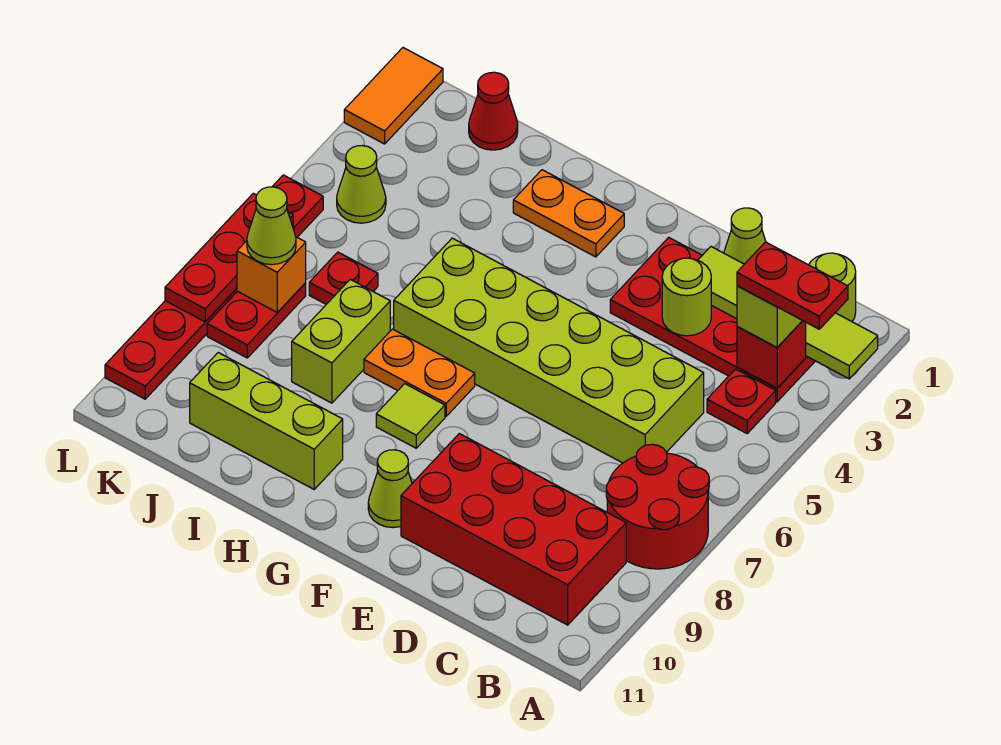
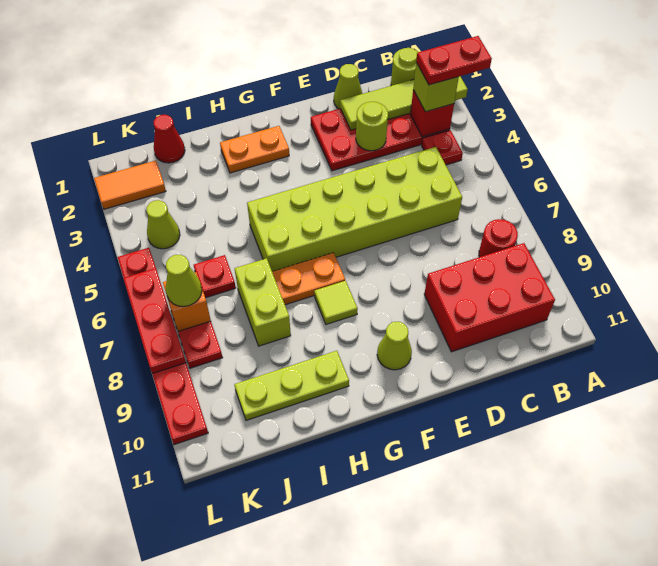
red round brick A7:B8 level 1 -> red round brick B8 level 1
red brick B9:E10 level 1 -> red brick B9:D10 level 1
lime brick H10:J10 level 1 -> lime plate H10:J10 level 1
orange tile L1:L2 level 1 -> orange tile K2:L2 level 1

